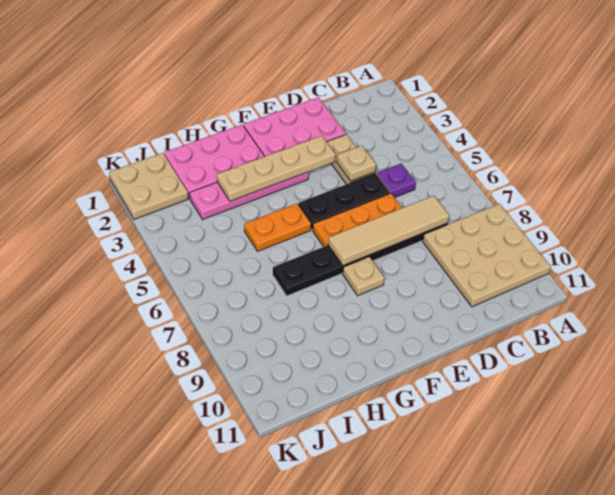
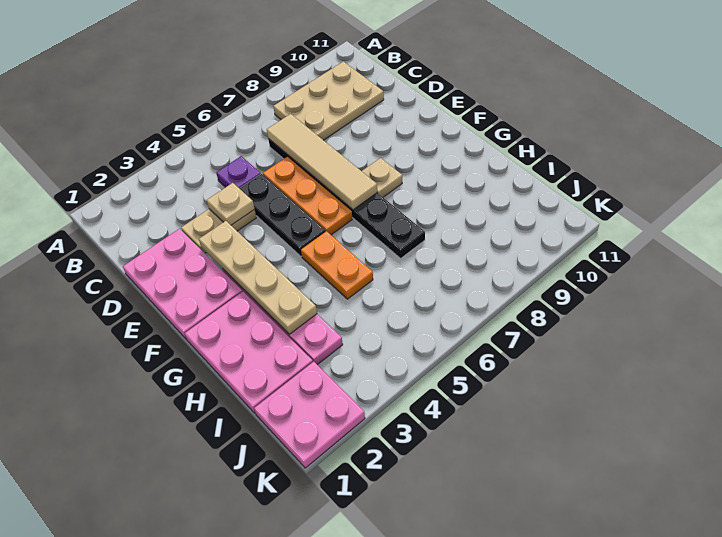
tan plate A8:C10 level 1 -> tan plate B8:C10 level 1
tan plate J1:K2 level 1 -> pink plate J1:K2 level 1

